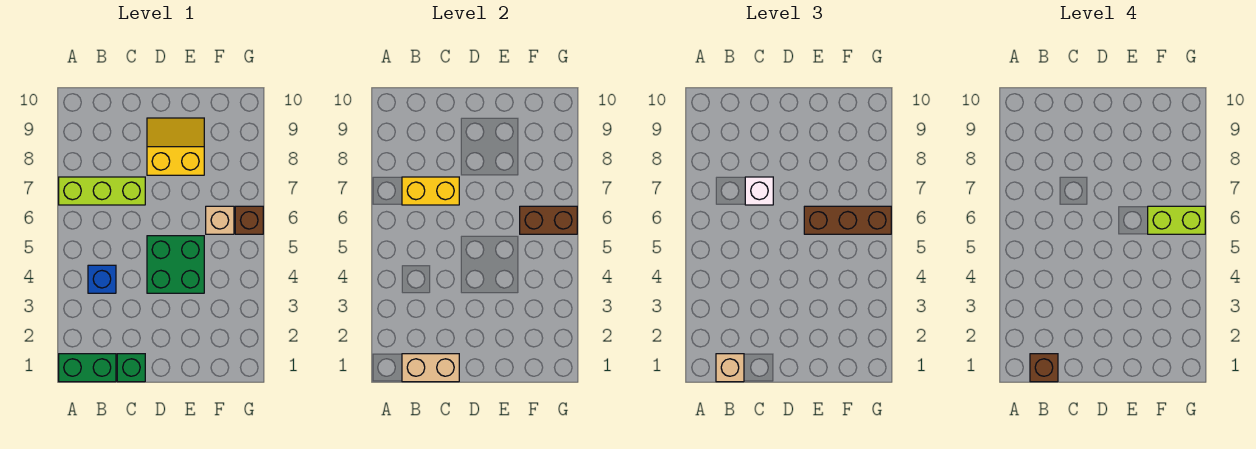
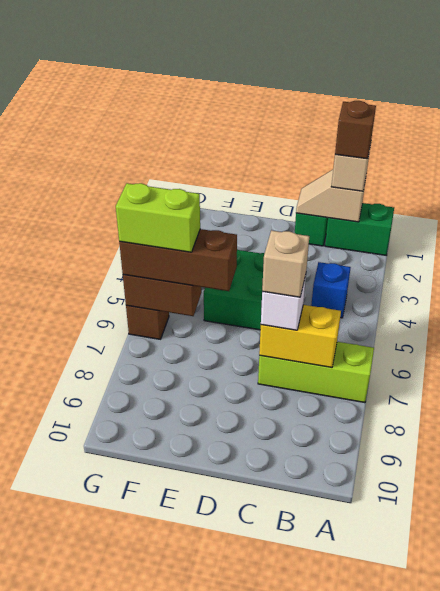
tan brick B1:C1 level 2 -> tan slope B1:C1 level 2 top B
yellow slope D8:E9 level 1 top 8 -> none
tan brick F6 level 1 -> tan brick C7 level 4

